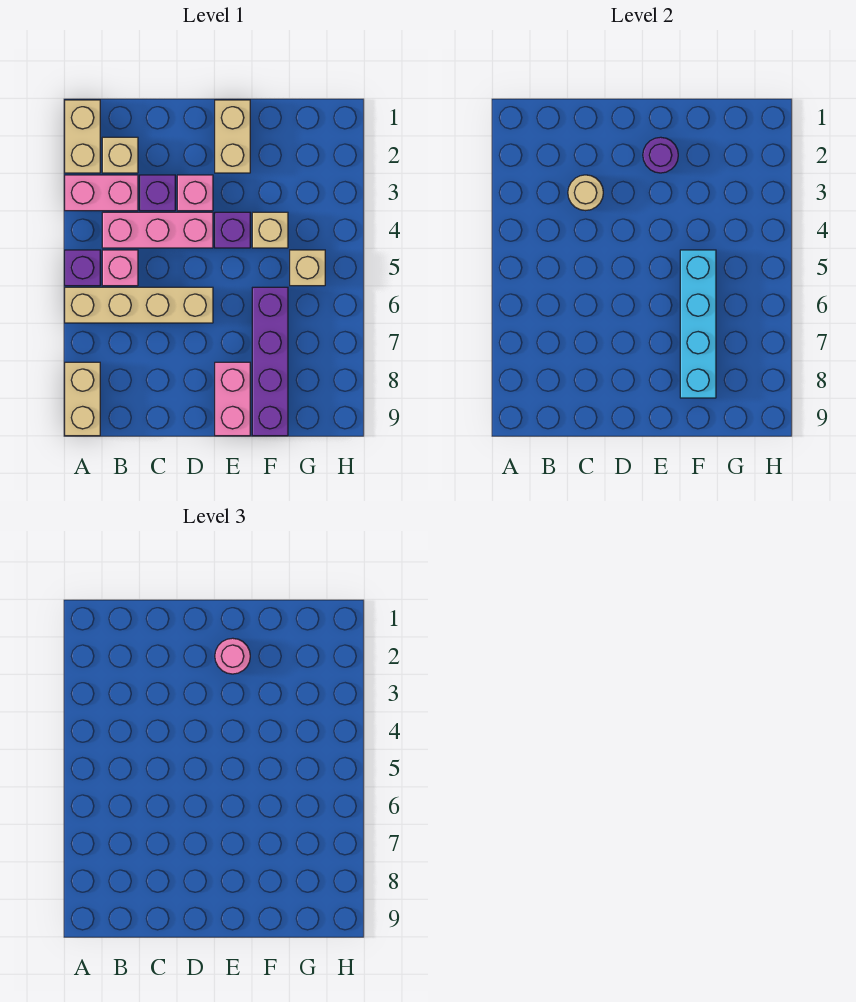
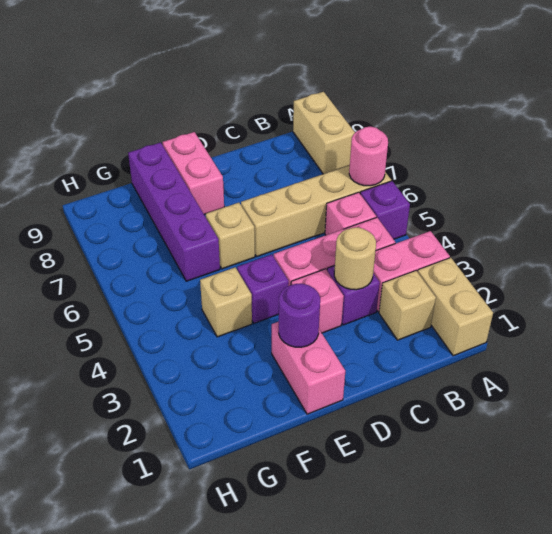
tan brick E1:E2 level 1 -> pink brick E1:E2 level 1
pink round brick E2 level 3 -> pink round brick A6 level 2
cyan brick F5:F8 level 2 -> none
tan brick G5 level 1 -> tan brick E6 level 1

